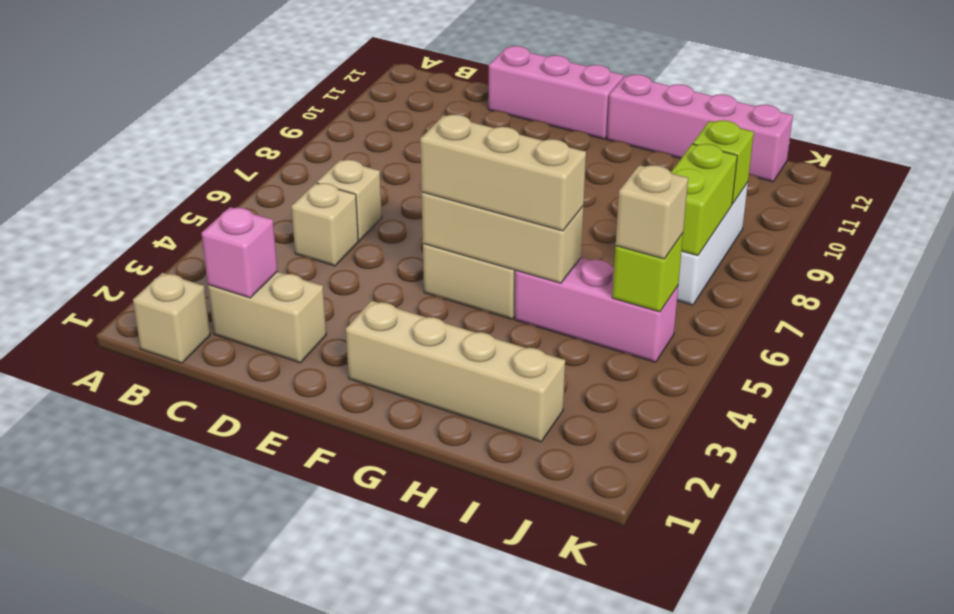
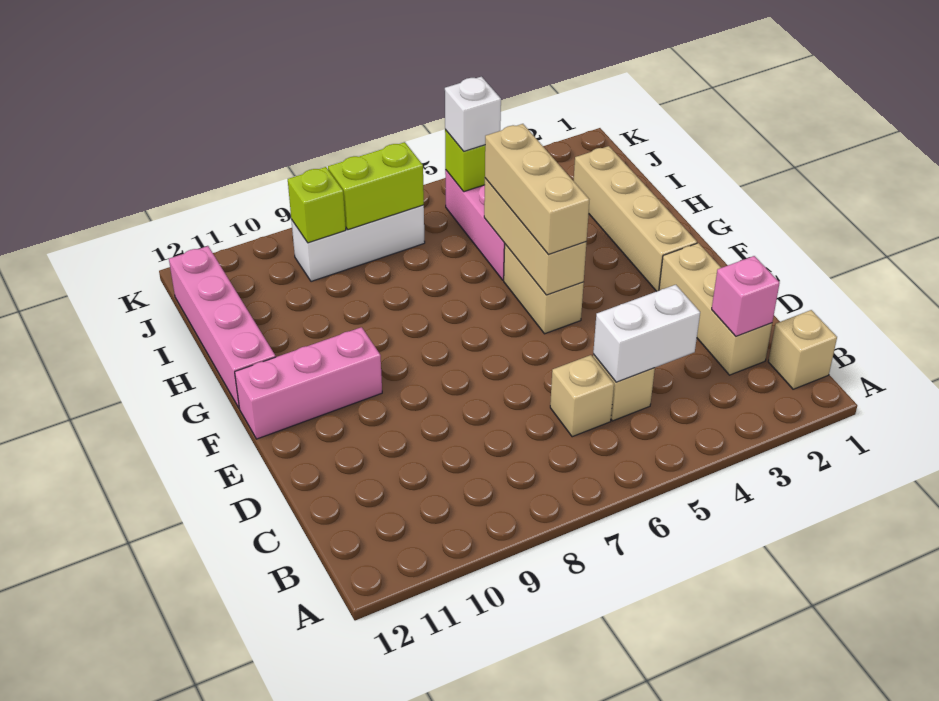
tan brick C2:D2 level 1 -> tan brick C2:E2 level 1
none -> white brick C4:C5 level 2
pink brick D12:F12 level 1 -> pink brick F10:F12 level 1
tan brick J5 level 3 -> white brick J5 level 3

